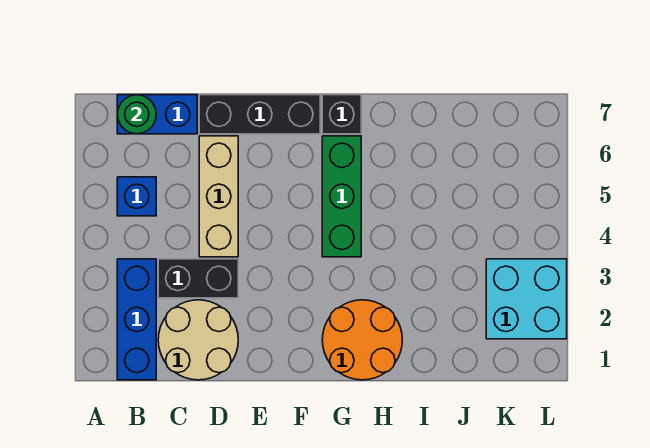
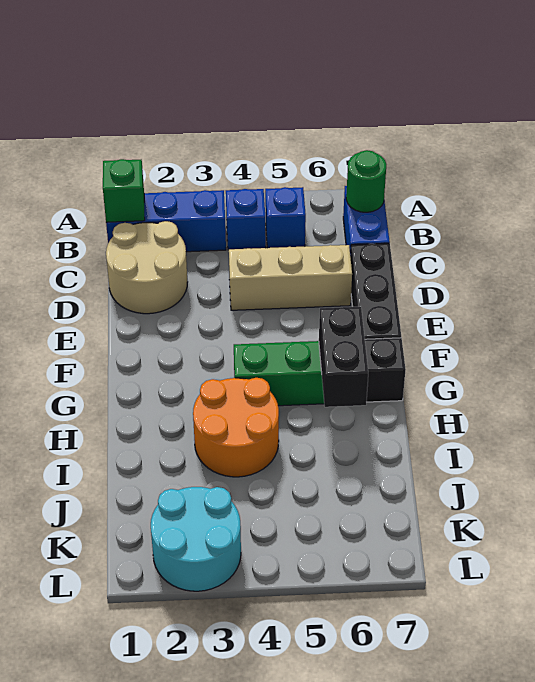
none -> green brick B1 level 2
none -> blue brick B4 level 1
black brick C3:D3 level 1 -> black brick G6:H6 level 2
orange round brick G1:H2 level 1 -> orange round brick H3:I4 level 1
cyan brick K2:L3 level 1 -> cyan round brick K2:L3 level 1

